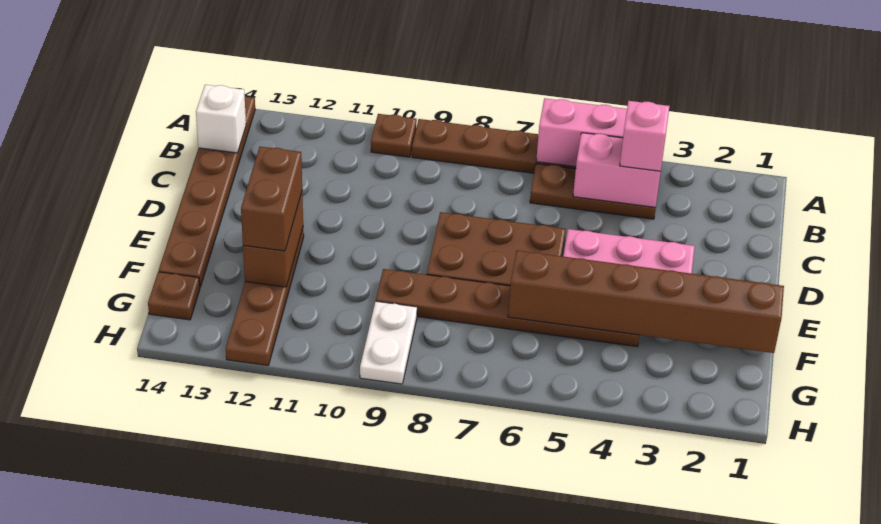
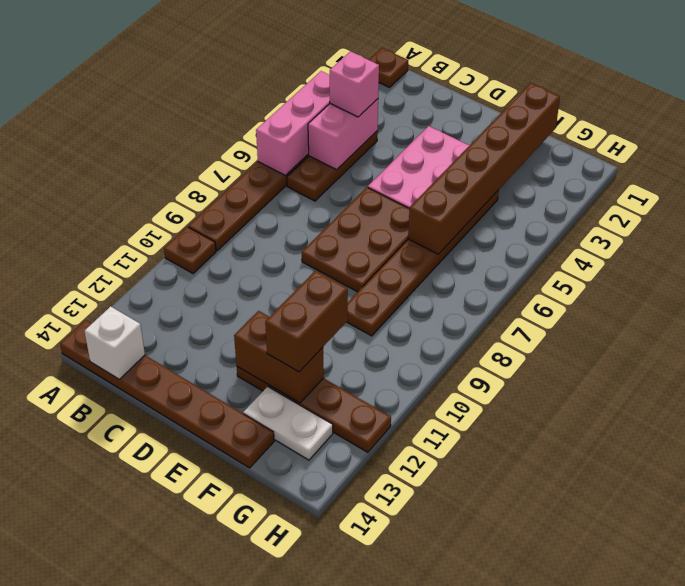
brown brick E12:F12 level 3 -> brown brick F11:F12 level 3
white plate G9:H9 level 1 -> white plate F13:G13 level 1
brown plate G14 level 1 -> brown plate A1 level 1

